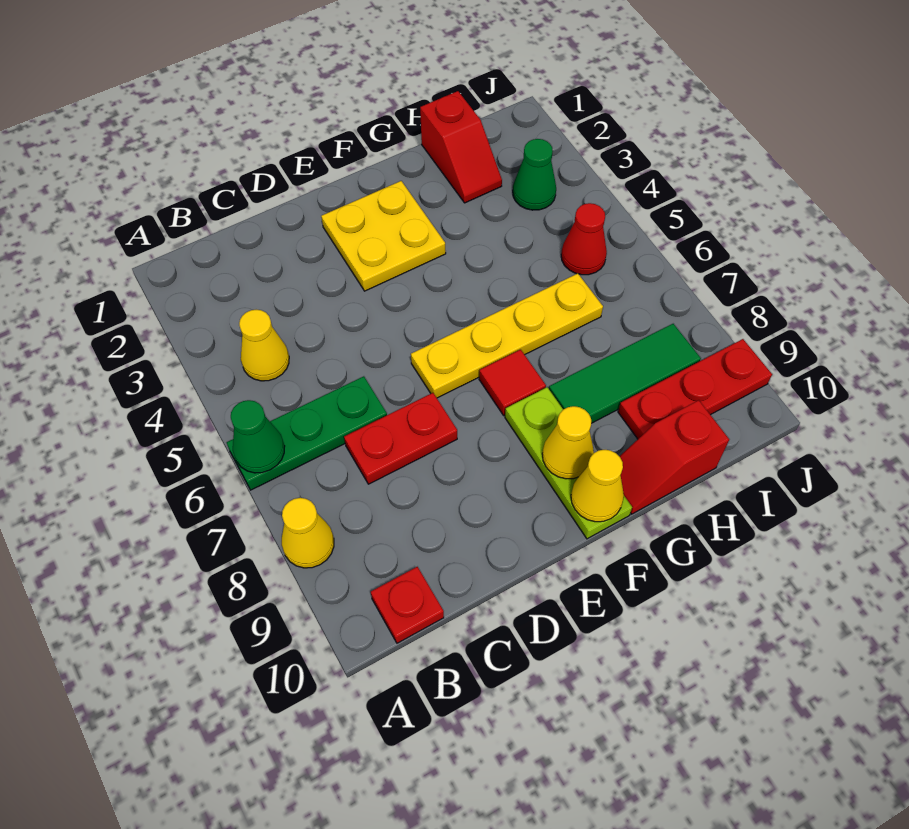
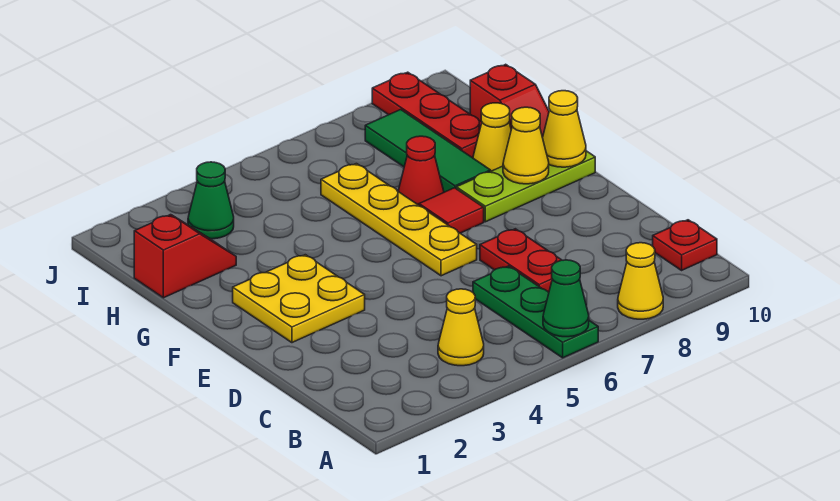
none -> yellow cone G9 level 1
red cone I5 level 1 -> red cone G7 level 1

